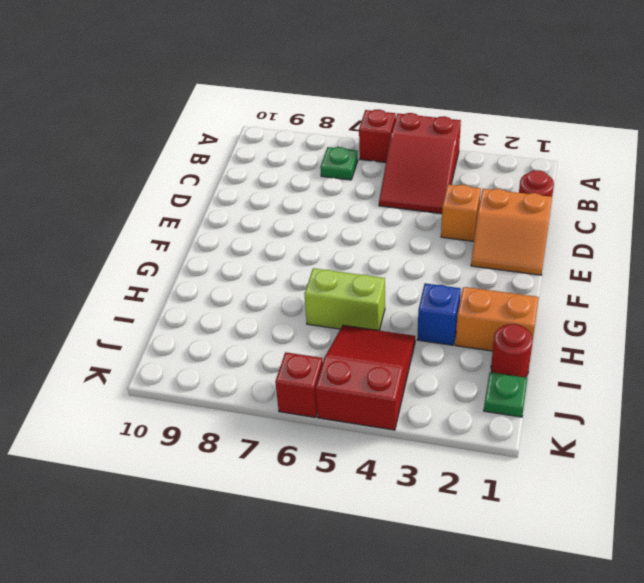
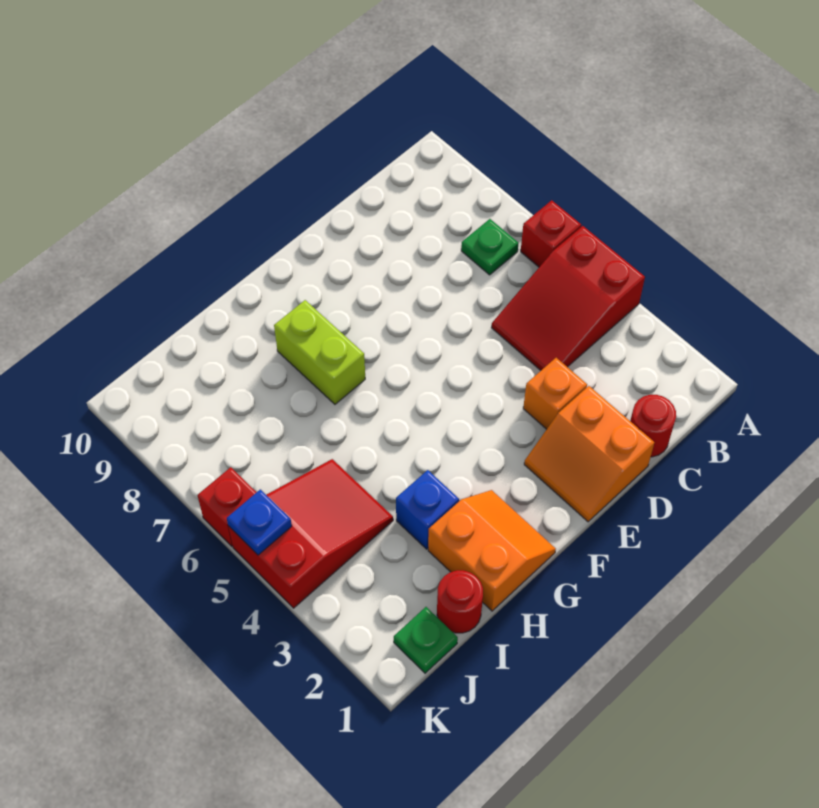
lime brick H5:H6 level 1 -> lime brick G7:G8 level 1
none -> blue plate K5 level 2

